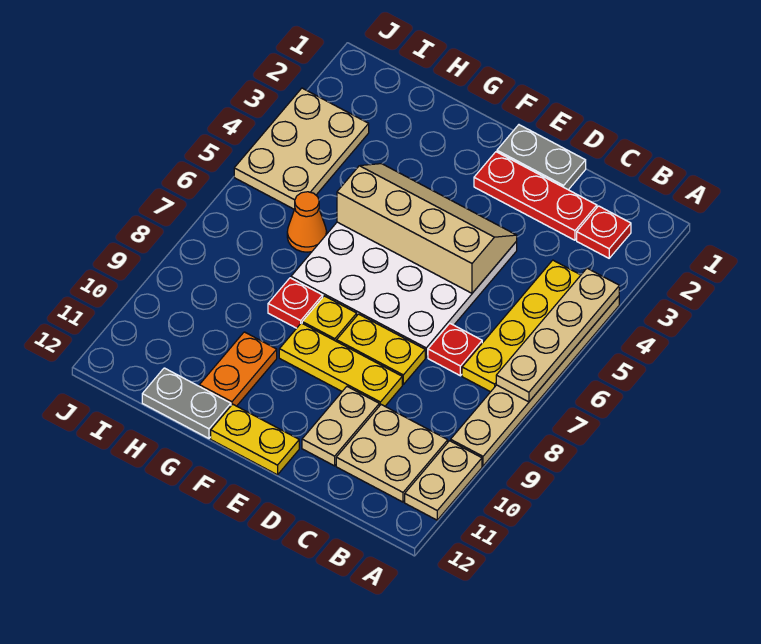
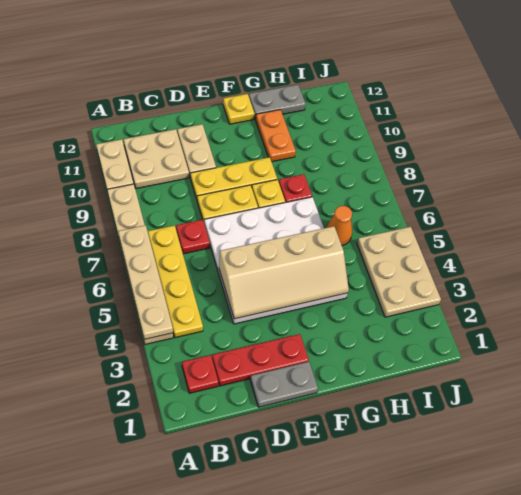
yellow plate E12:F12 level 1 -> yellow plate F12 level 1

